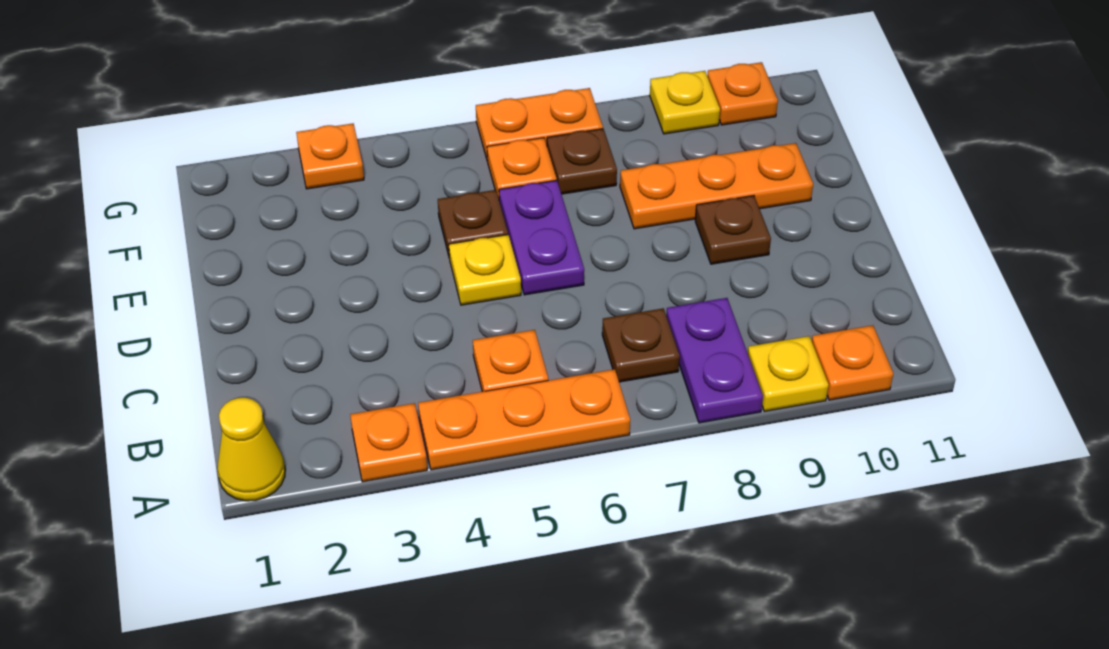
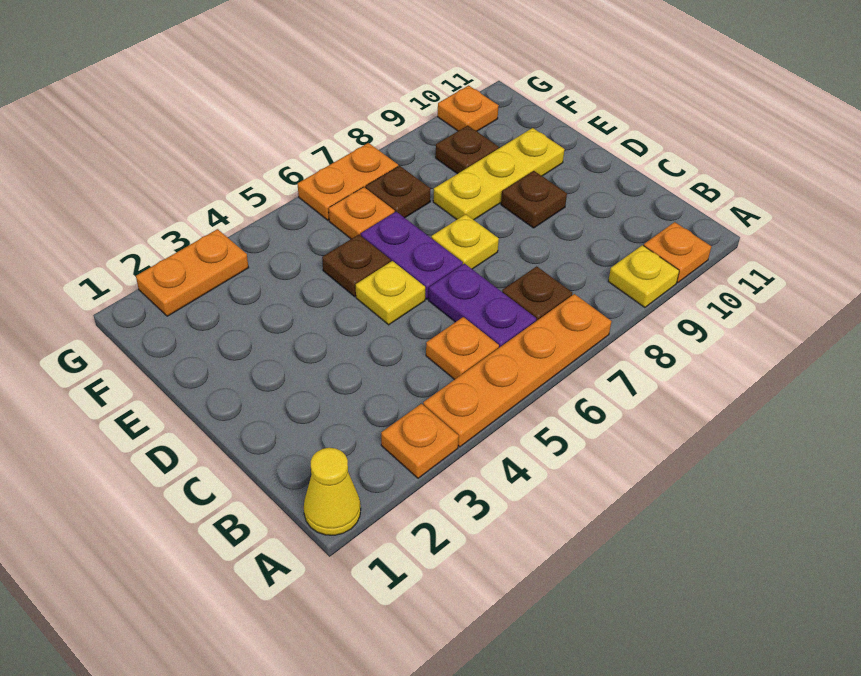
orange plate A4:A6 level 1 -> orange plate A4:A7 level 1
purple plate A8:B8 level 1 -> purple plate B6:C6 level 1
orange plate E8:E10 level 1 -> yellow plate E8:E10 level 1
none -> brown plate F9 level 1
orange plate G3 level 1 -> orange plate G2:G3 level 1
yellow plate G9 level 1 -> yellow plate D7 level 1

